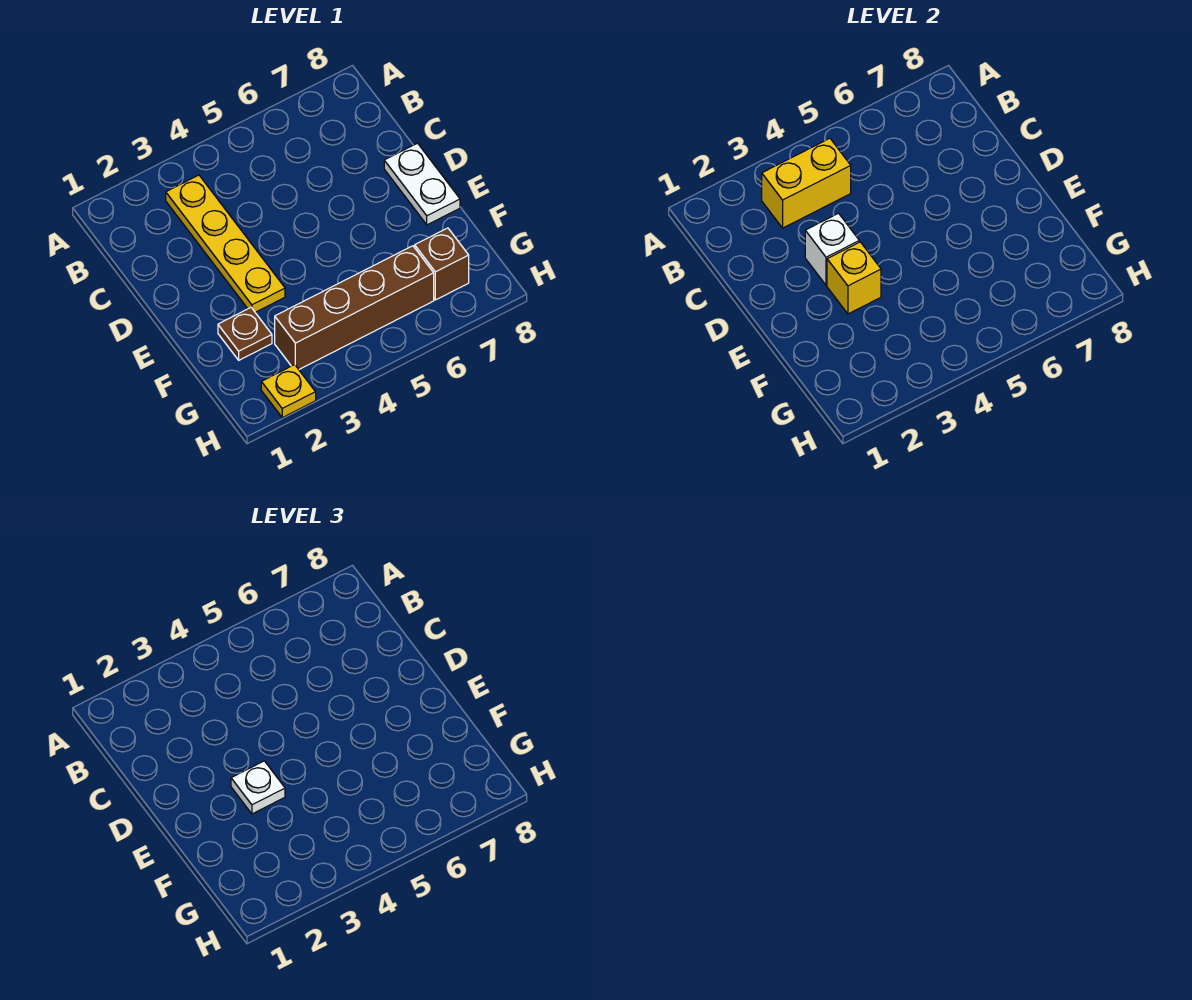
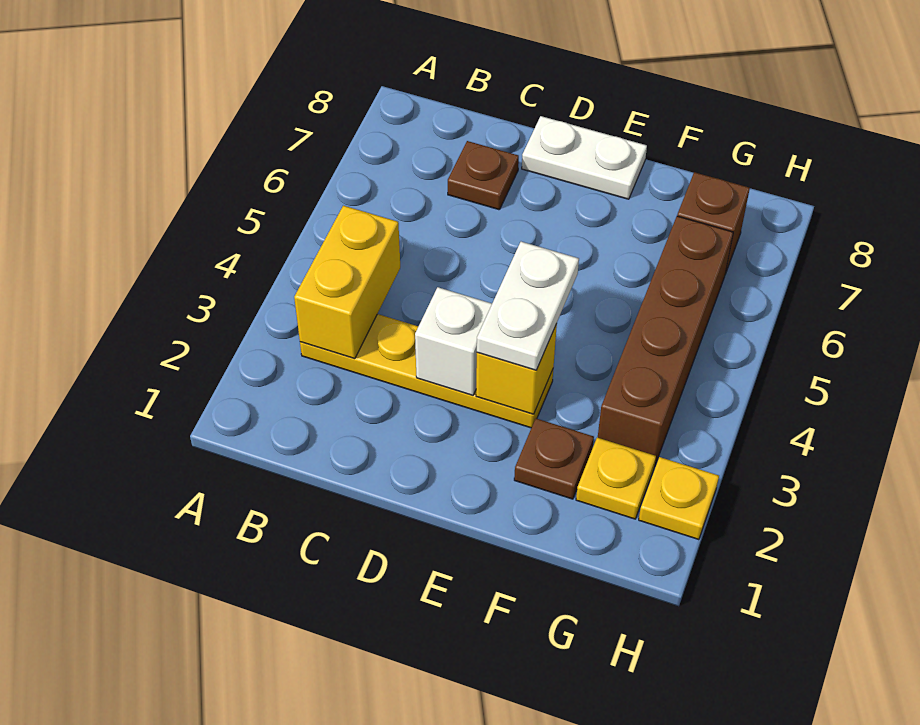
none -> brown plate C7 level 1
white plate E3 level 3 -> white plate E3:E4 level 3
none -> yellow plate G2 level 1

